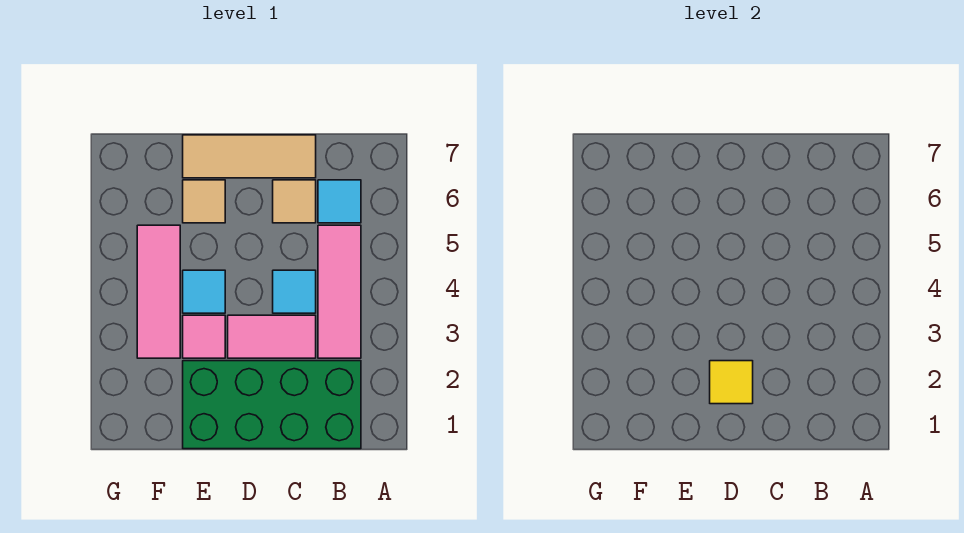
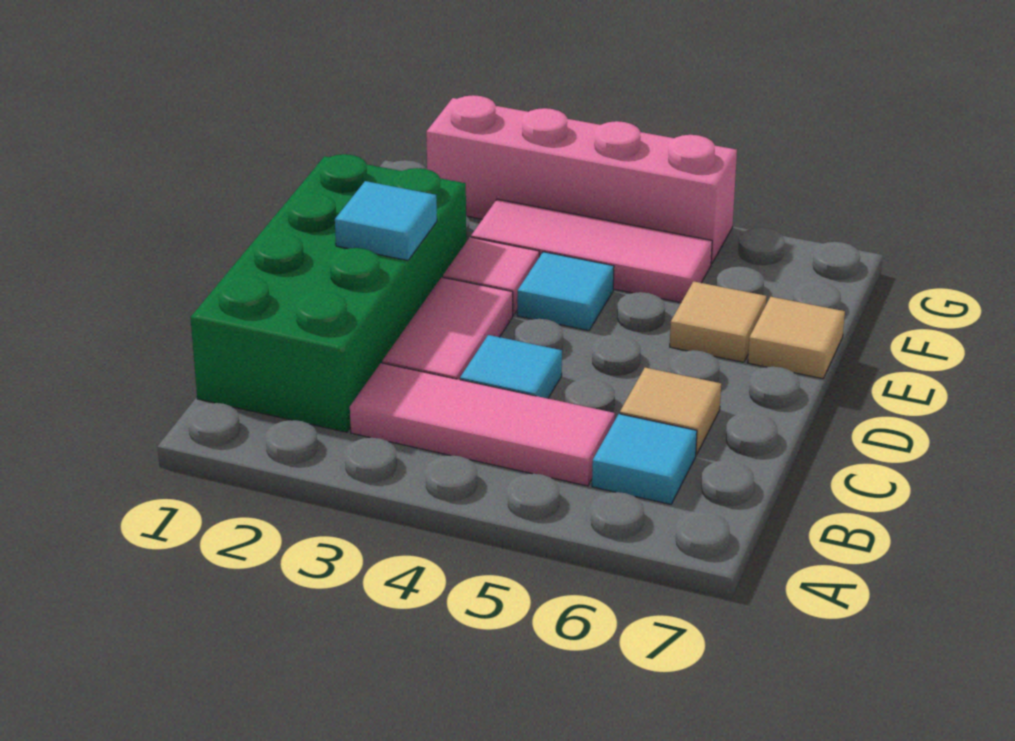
tan tile C7:E7 level 1 -> tan tile E7 level 1
yellow tile D2 level 2 -> cyan tile D2 level 2
none -> pink brick G2:G5 level 1

